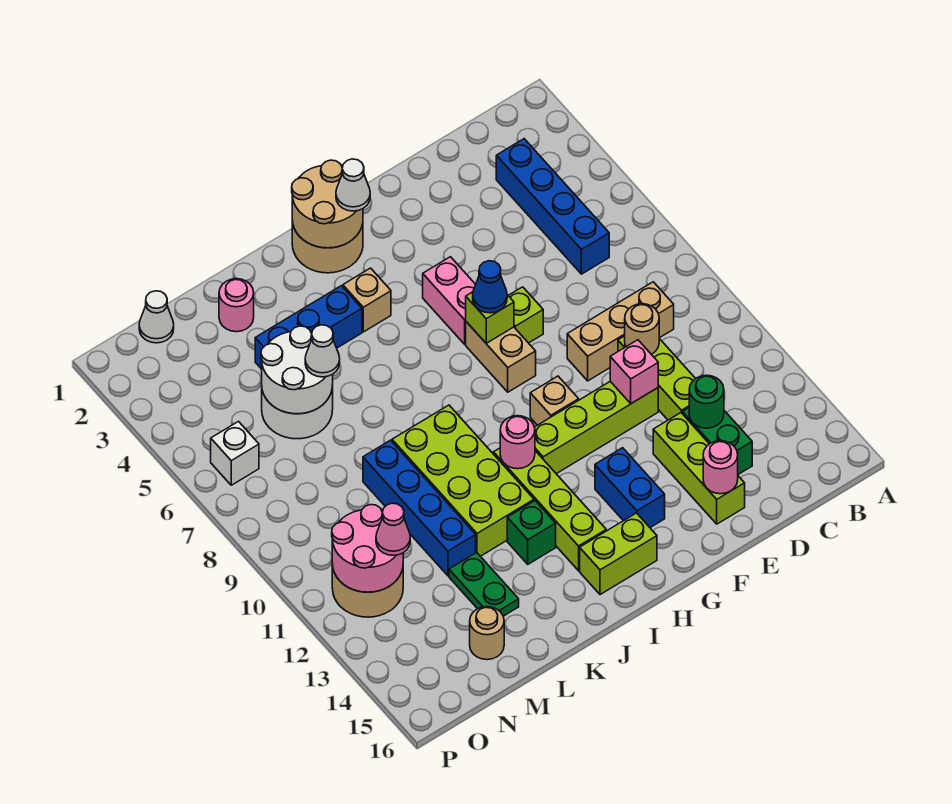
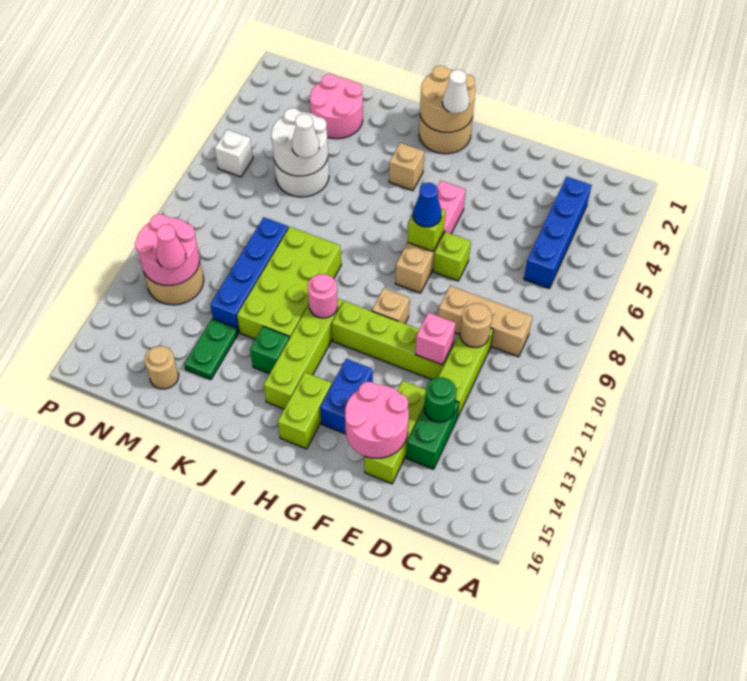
pink round brick E15 level 2 -> pink round brick E14:F15 level 2
lime brick H15:I15 level 1 -> lime brick H14:H15 level 1
blue brick J4:L4 level 1 -> none
pink round brick L2 level 1 -> pink round brick L2:M3 level 1
white cone N1 level 1 -> none

